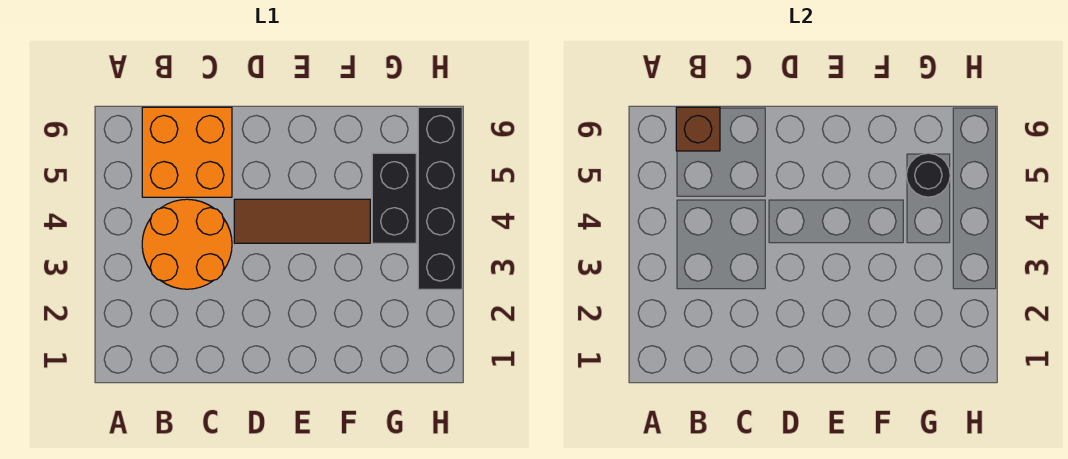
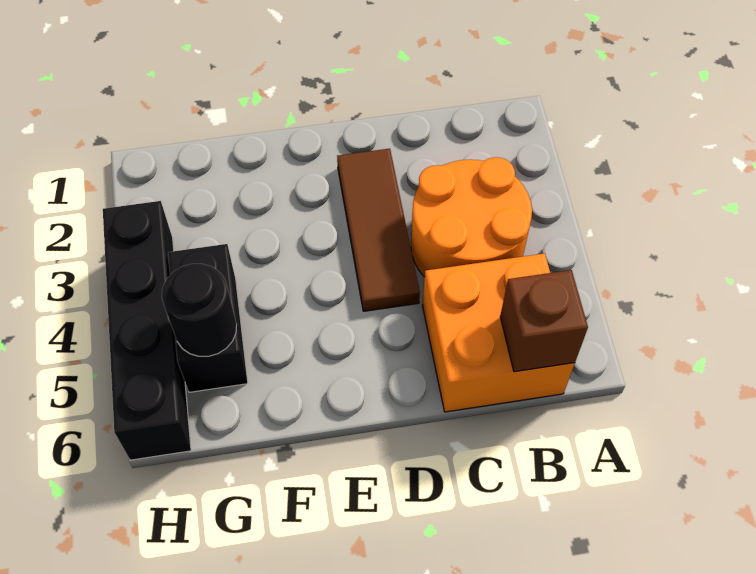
brown tile D4:F4 level 1 -> brown tile D2:D4 level 1

